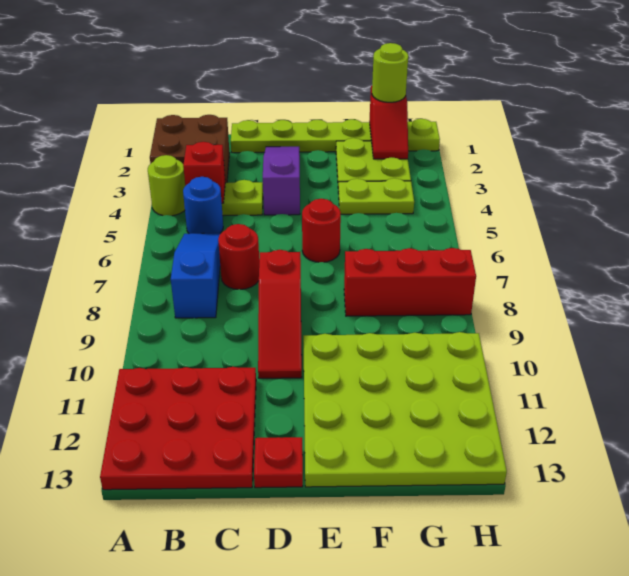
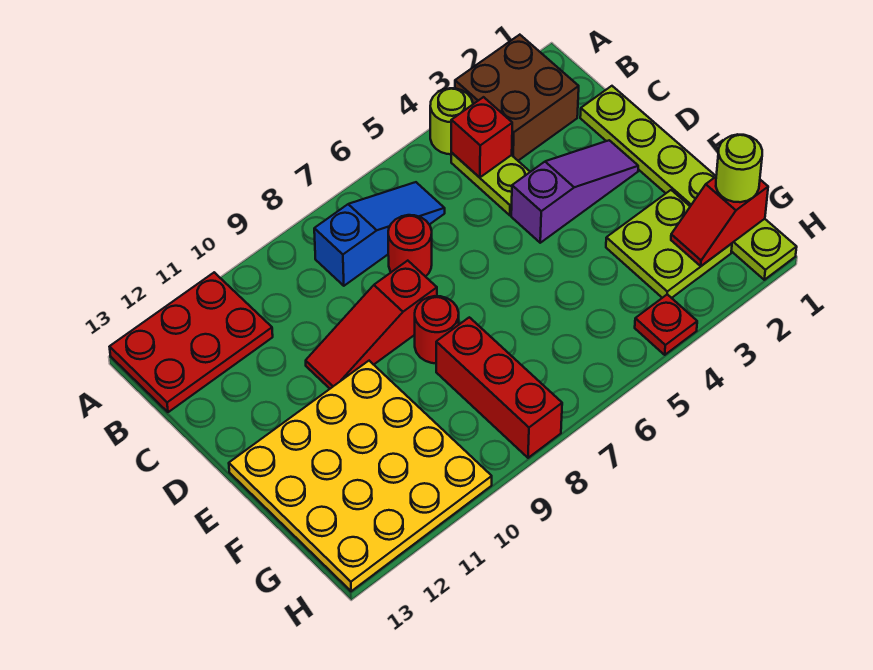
red plate A11:C13 level 1 -> red plate A11:B13 level 1
blue round brick B5 level 1 -> none
red plate D13 level 1 -> red plate H4 level 1
red round brick E6 level 1 -> red round brick E8 level 1
lime plate E10:H13 level 1 -> yellow plate E10:H13 level 1
lime plate F4:G4 level 1 -> none

